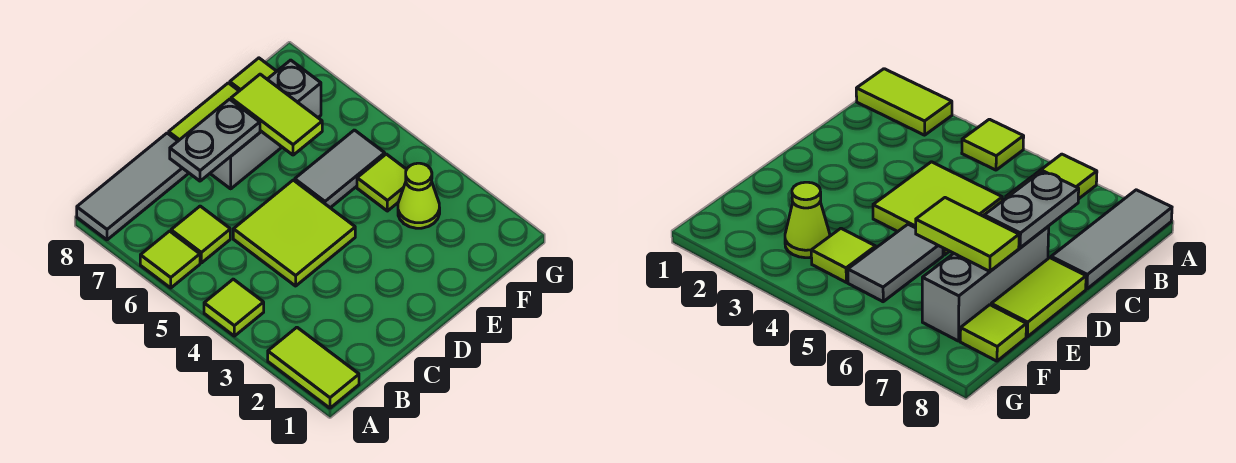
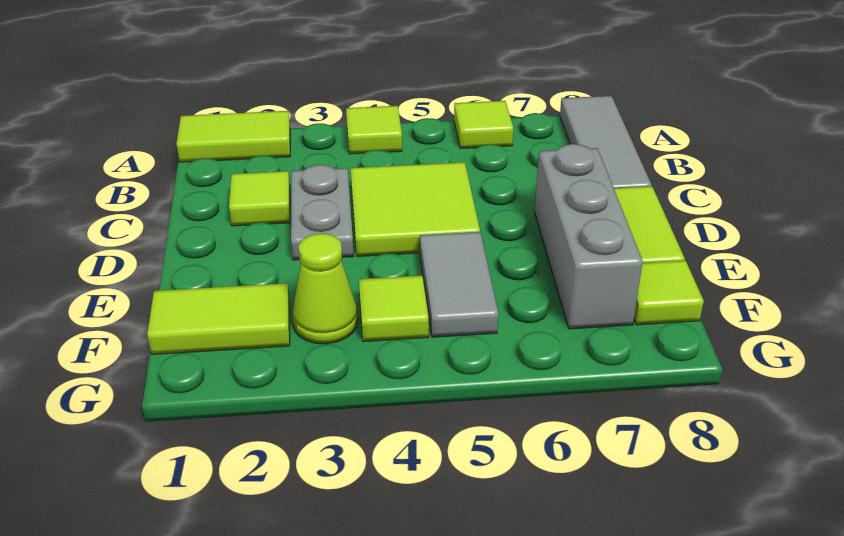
lime tile B6 level 1 -> lime tile C2 level 1
grey plate C7:D7 level 2 -> grey plate C3:D3 level 1
lime tile E6:E7 level 2 -> lime tile F1:F2 level 1

